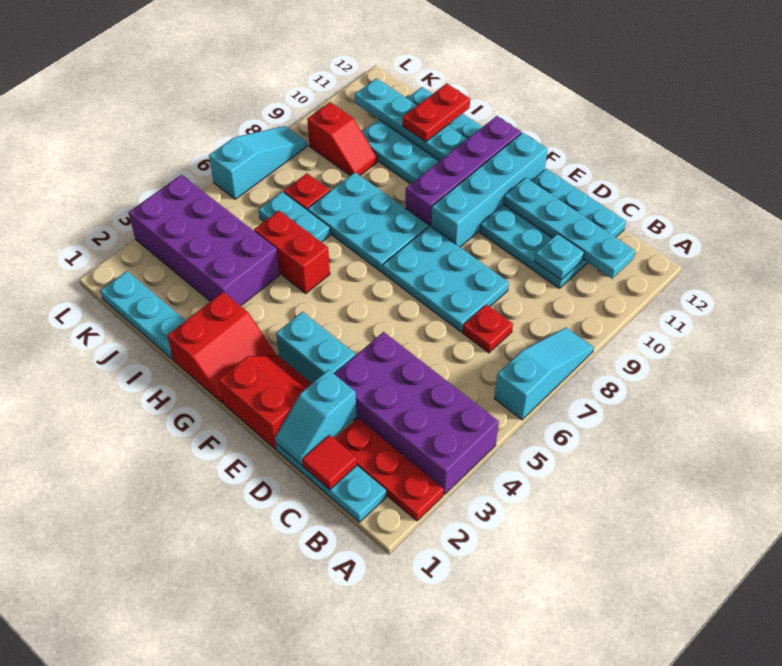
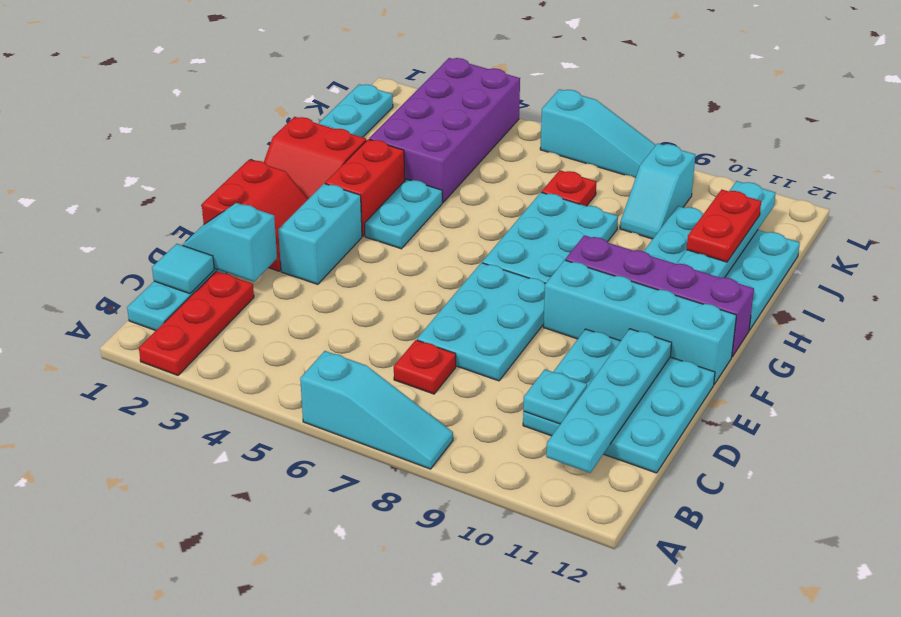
purple brick A3:D4 level 1 -> none
red tile C1 level 2 -> cyan tile C1 level 2
red brick H5:I5 level 1 -> red brick G3:H3 level 1
cyan plate I6:J6 level 1 -> cyan plate G4:H4 level 1
red plate I11:I12 level 3 -> red plate I11:J11 level 3
red slope J9:K9 level 1 top K -> cyan slope J9:K9 level 1 top K

